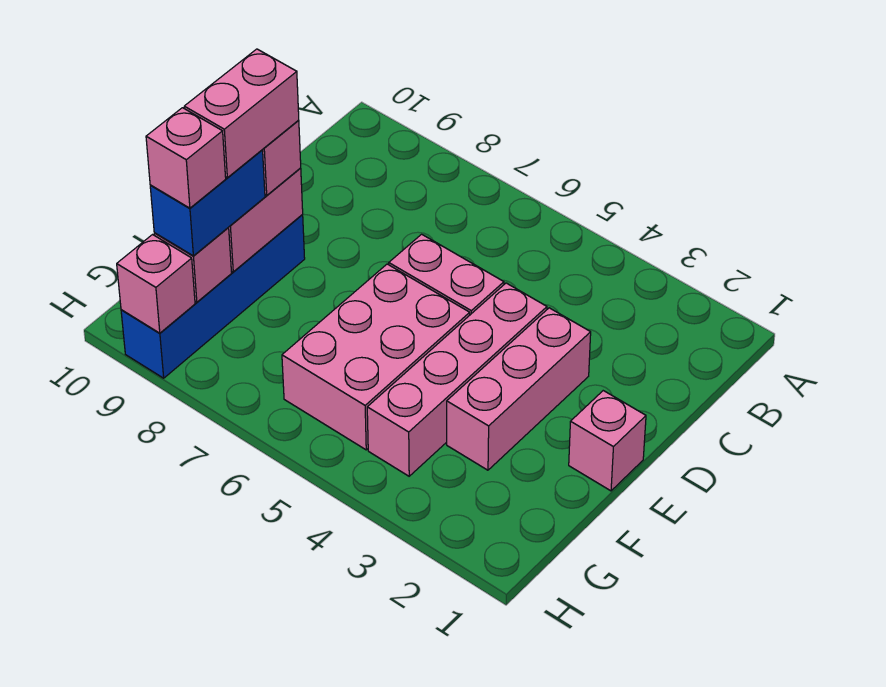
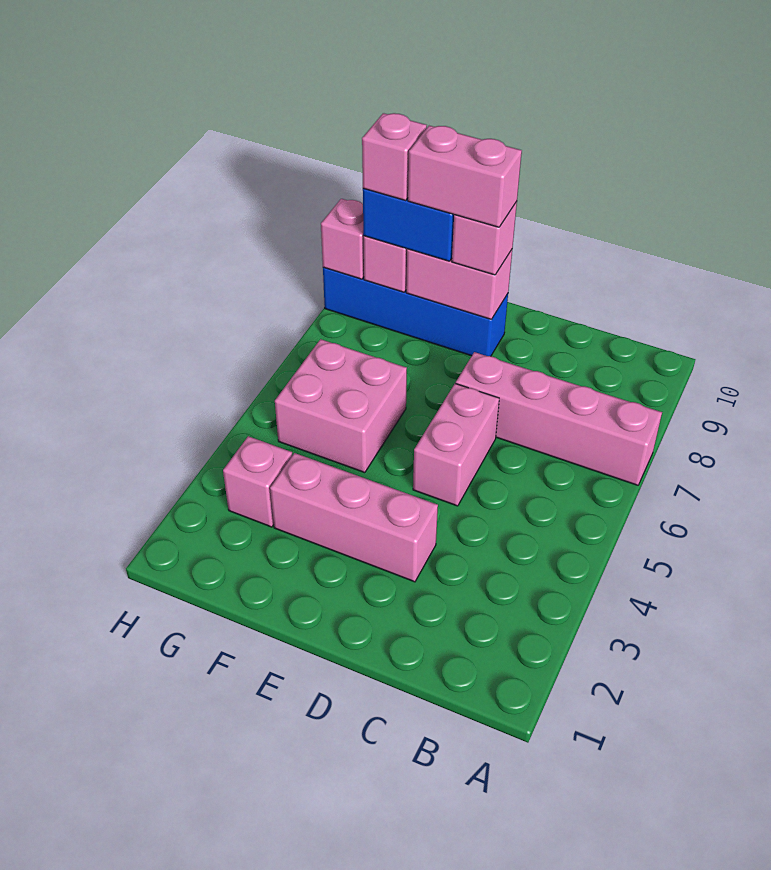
pink brick D4:G4 level 1 -> pink brick A7:D7 level 1
pink brick E1 level 1 -> pink brick G3 level 1
pink brick E5:G6 level 1 -> pink brick F5:G6 level 1

